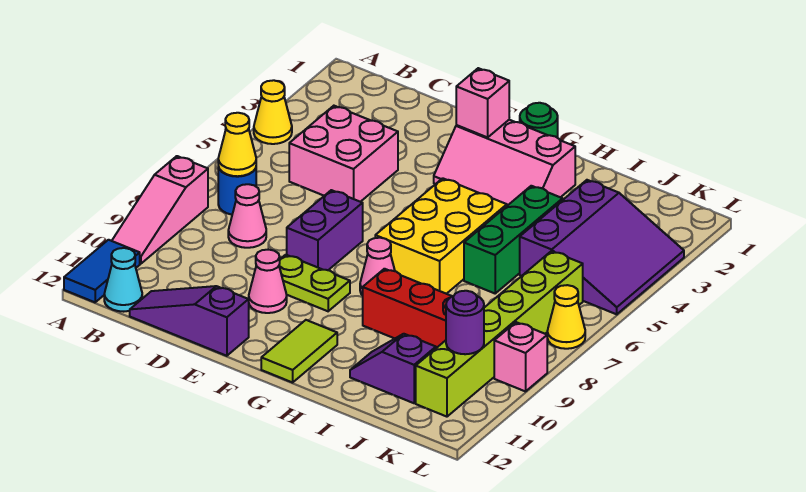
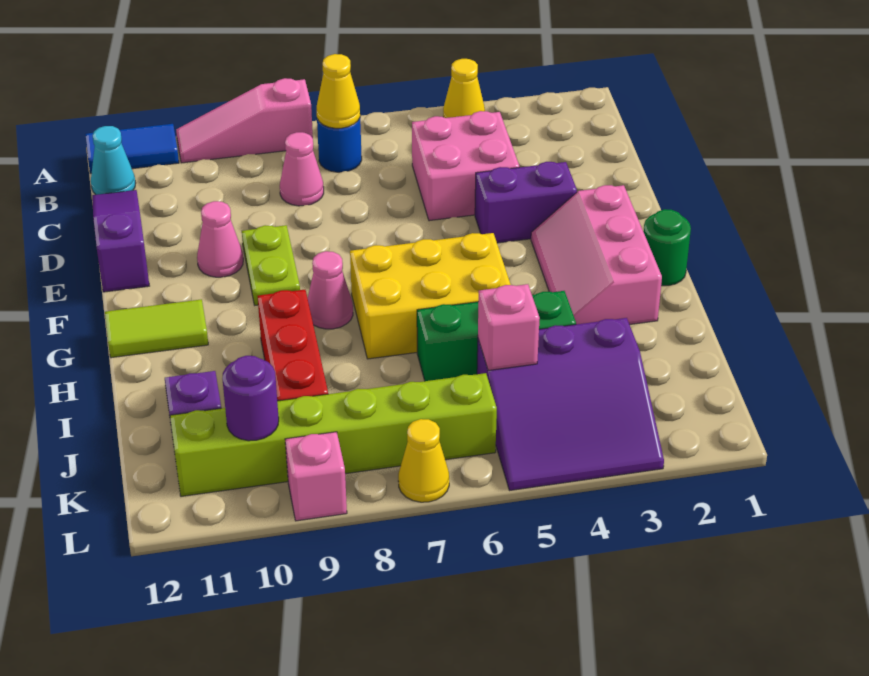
purple brick E7:E8 level 1 -> purple brick E3:E4 level 1
pink brick F2 level 2 -> pink brick J5 level 2

